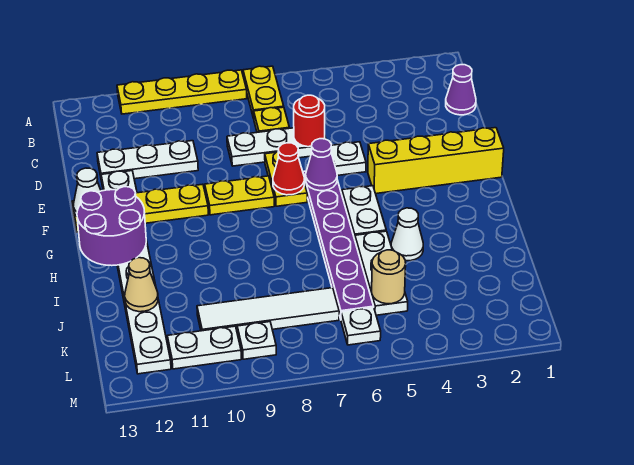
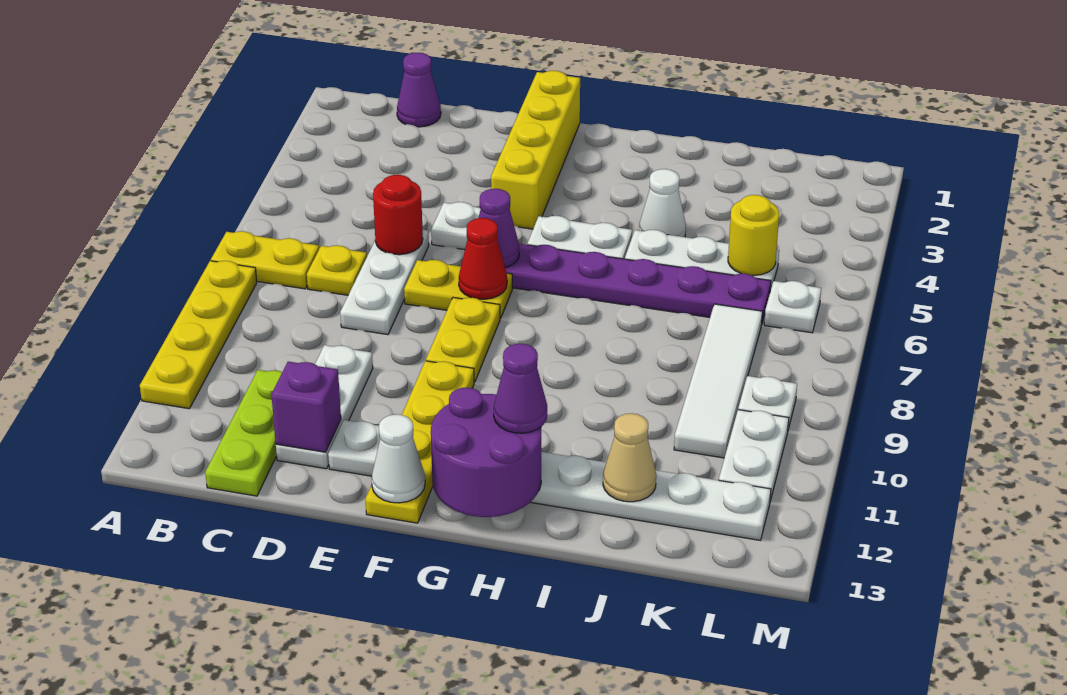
none -> lime plate C11:C13 level 1
none -> purple brick D12 level 2
none -> purple cone H12 level 3
tan round brick K5 level 2 -> yellow round brick K5 level 2

